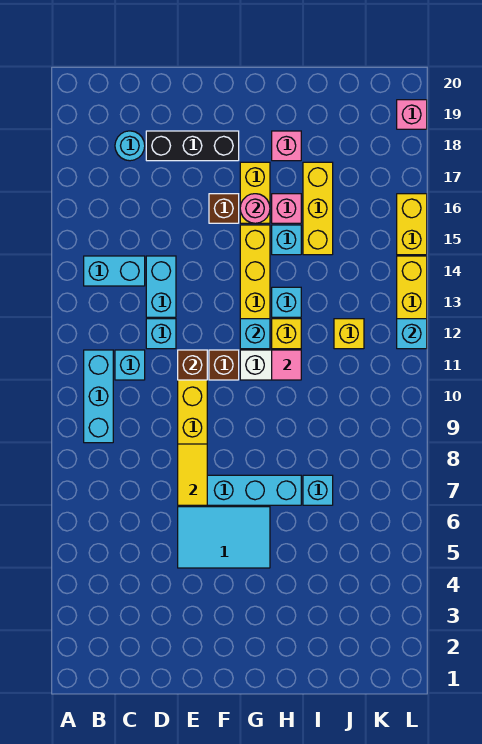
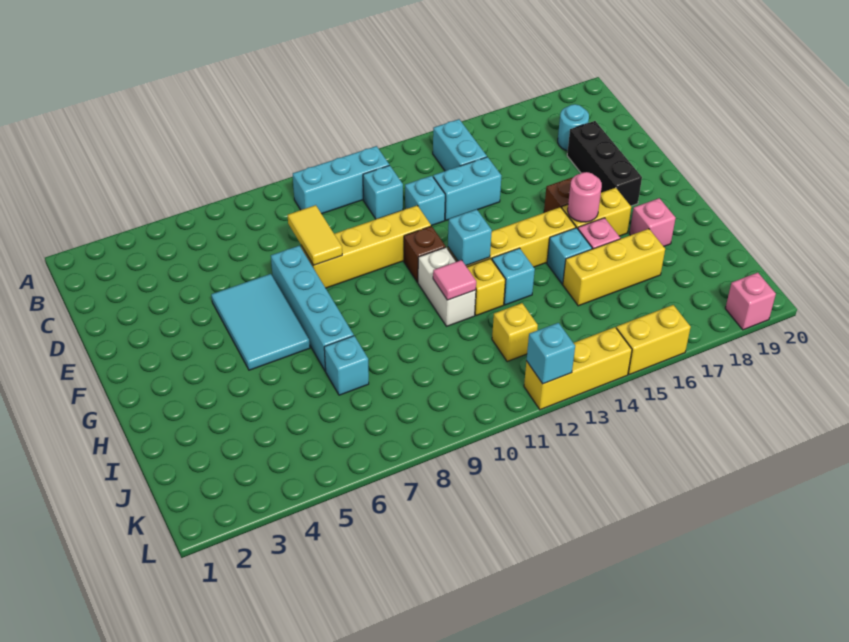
yellow tile E7:E8 level 2 -> yellow tile D8:E8 level 2
brown brick E11 level 2 -> none

